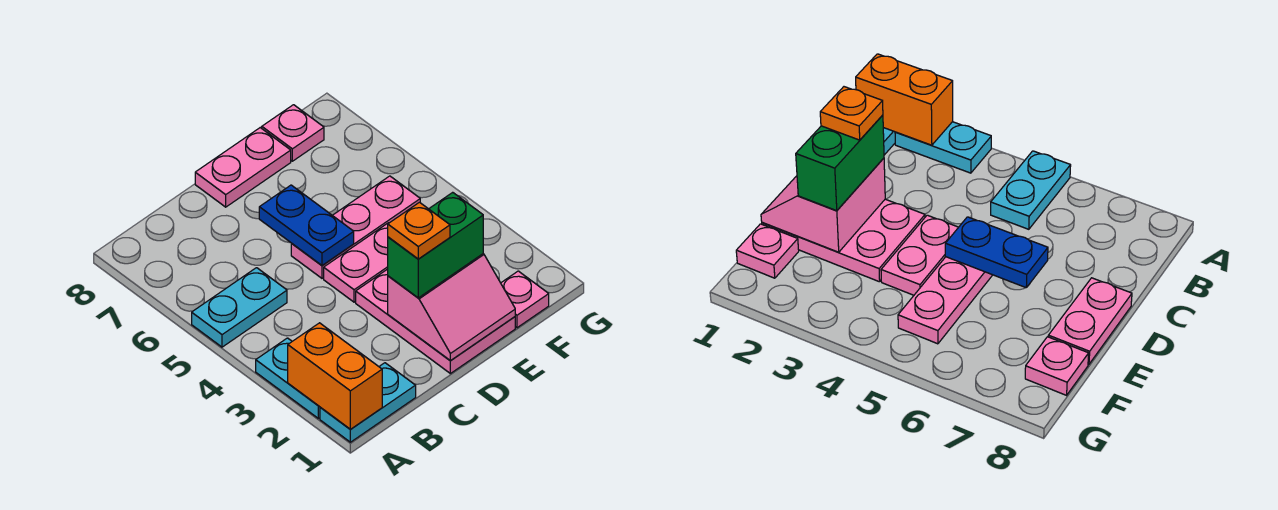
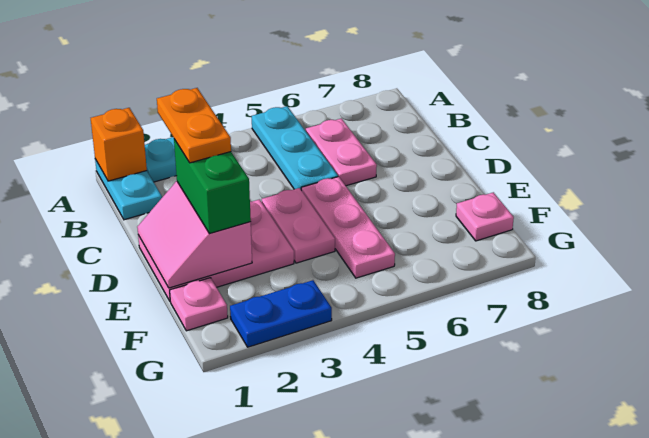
orange brick A1:A2 level 2 -> orange brick A1 level 2
cyan plate A5:B5 level 1 -> cyan plate A5:C5 level 1
orange plate D2 level 4 -> orange plate C2:D2 level 4
blue plate D5:D6 level 2 -> blue plate G2:G3 level 1
pink plate D8:E8 level 1 -> pink plate B6:C6 level 1

